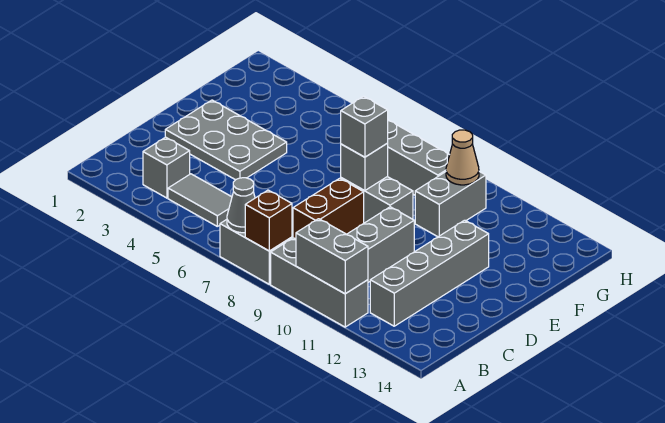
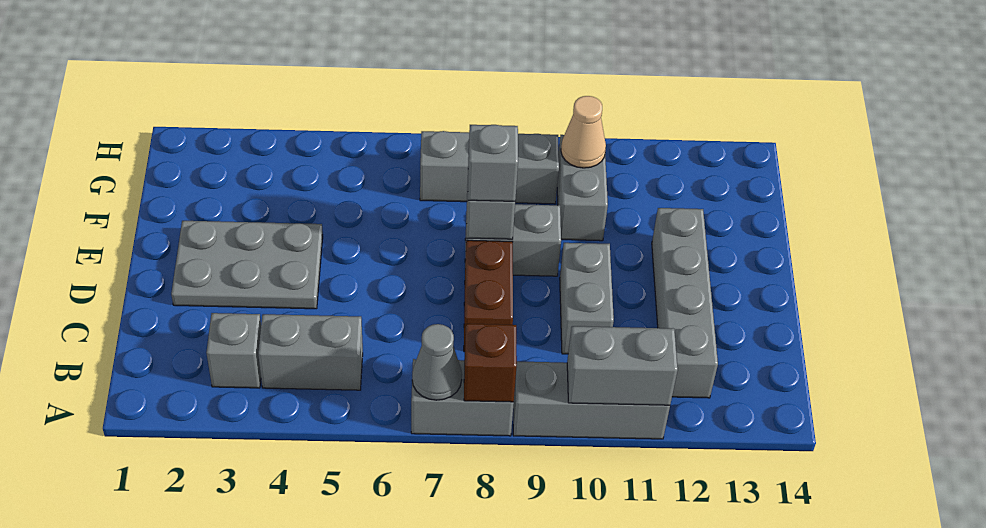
grey tile B4:B5 level 1 -> grey brick B4:B5 level 1

